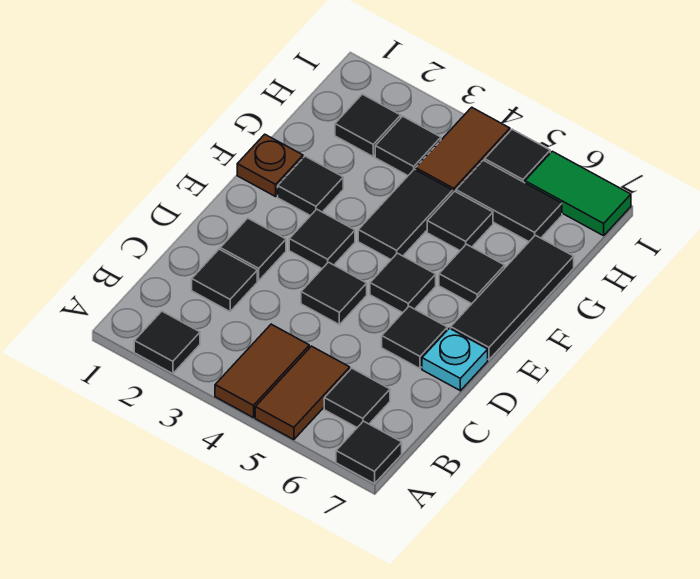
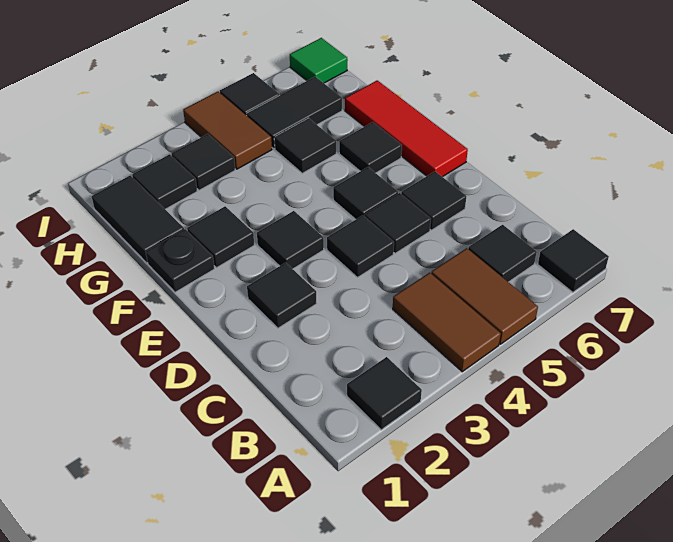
black tile C2 level 1 -> black tile D5 level 1
cyan plate D7 level 1 -> none
black tile E7:G7 level 1 -> red tile E7:G7 level 1
brown plate F1 level 1 -> black plate F1 level 1
black tile F4:G4 level 1 -> black tile G1:H1 level 1
green tile I6:I7 level 1 -> green tile I7 level 1

